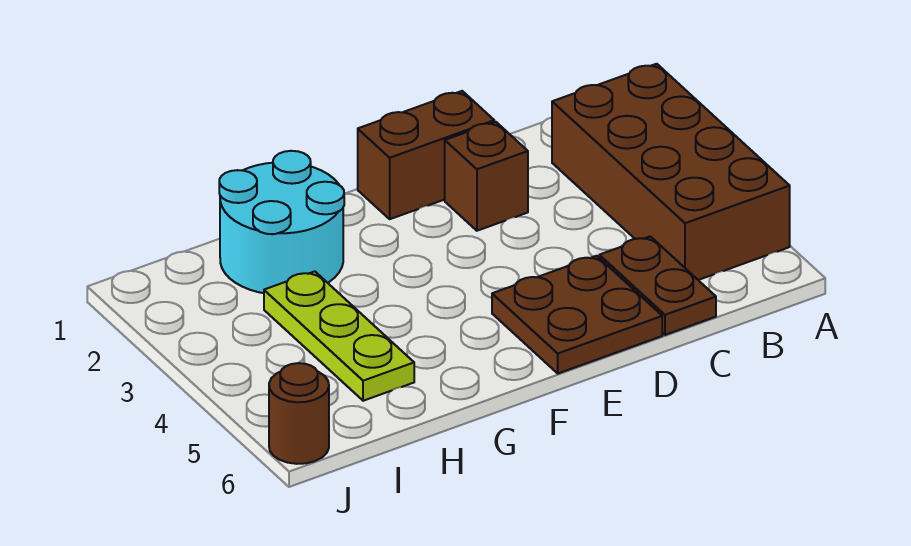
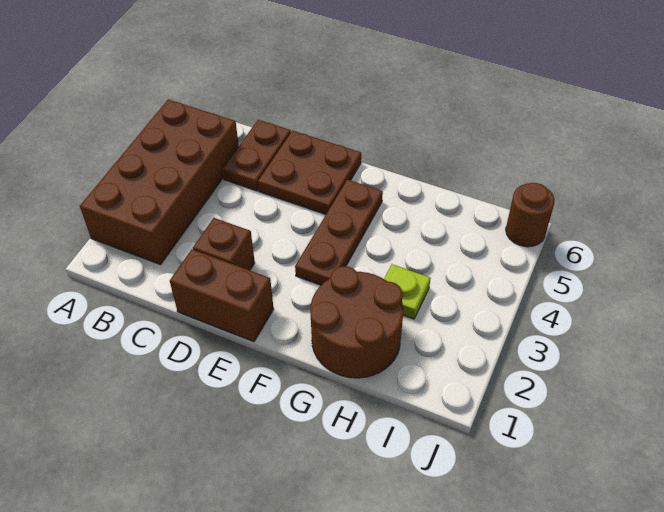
none -> brown plate F3:F5 level 1
cyan round brick G1:H2 level 1 -> brown round brick G1:H2 level 1
lime plate H3:H5 level 1 -> lime plate H3 level 1

